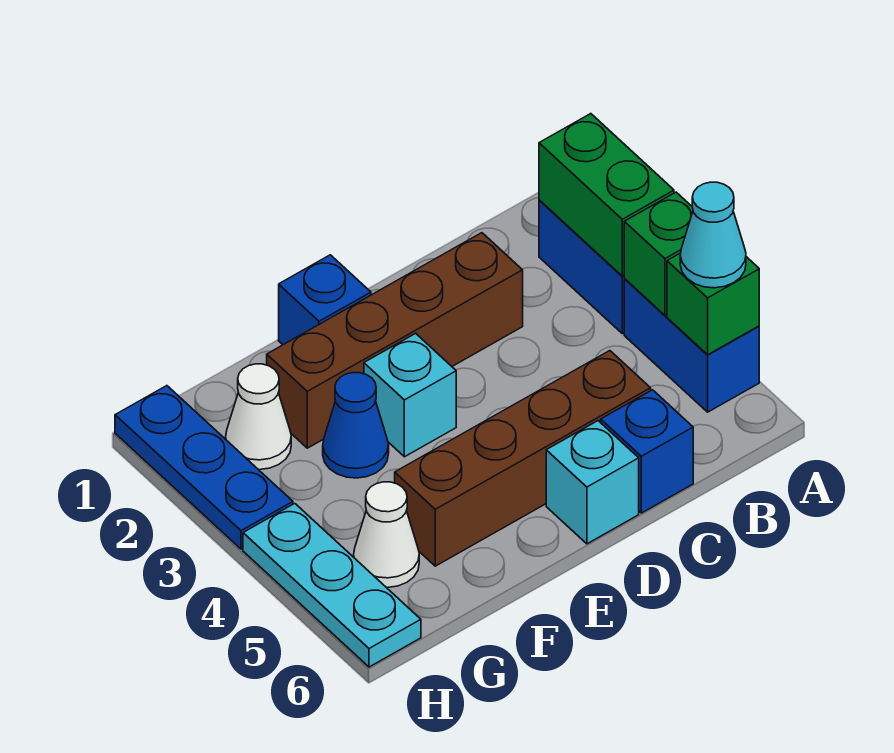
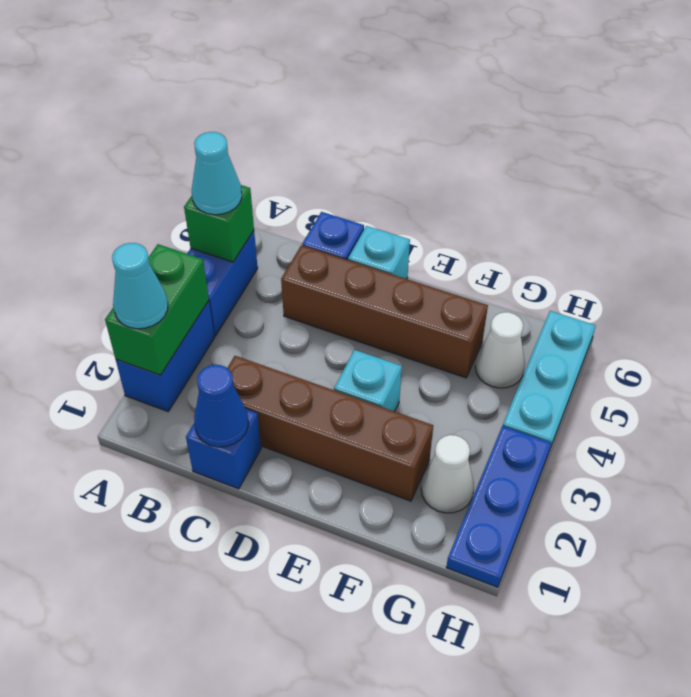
none -> cyan cone A2 level 3
green brick A4 level 2 -> none
blue brick E1 level 1 -> blue brick C1 level 1
blue cone F3 level 1 -> blue cone C1 level 2

